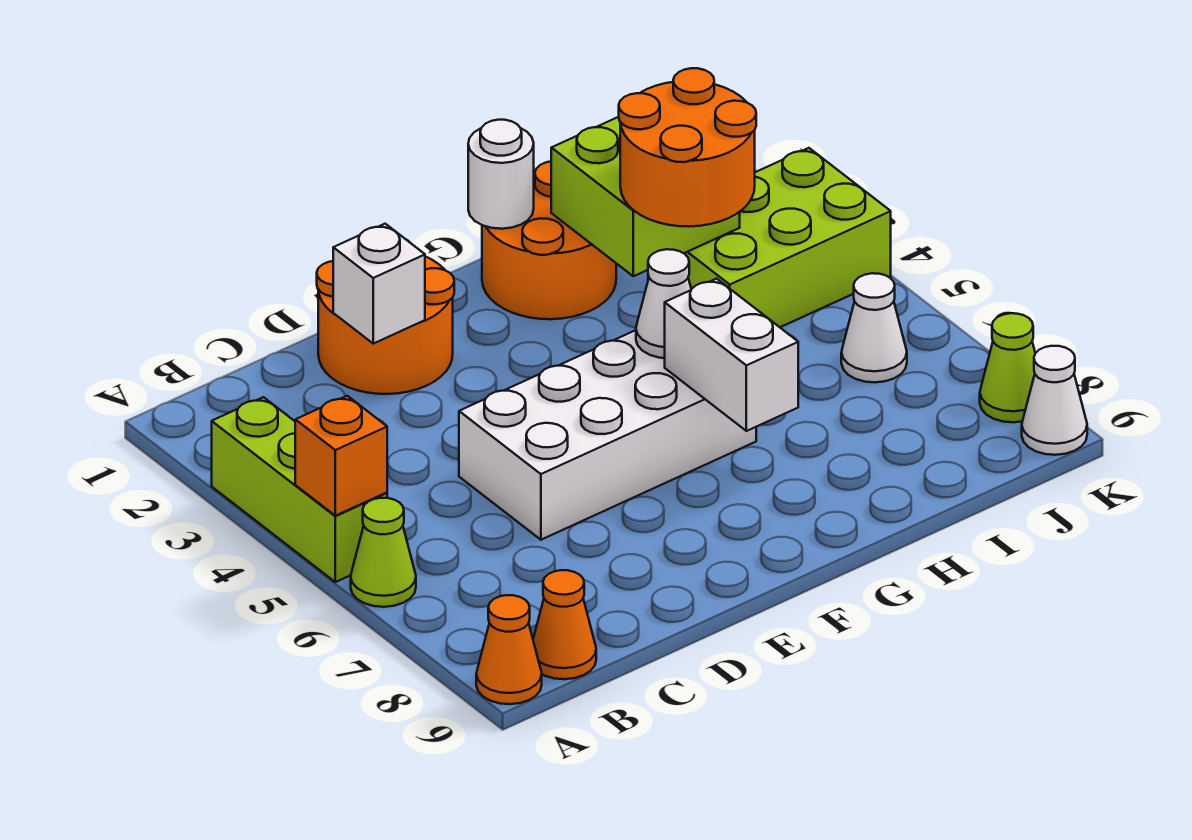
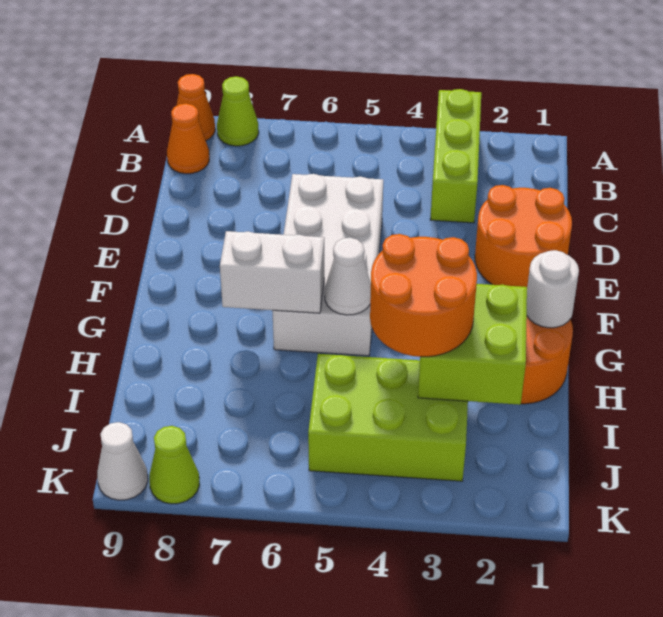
lime brick A3:A5 level 1 -> lime brick A3:C3 level 1
orange brick A5 level 2 -> none
lime cone A6 level 1 -> lime cone A8 level 1
white brick D2 level 2 -> none
lime brick I3:K4 level 1 -> lime brick I3:J5 level 1
white cone J6 level 1 -> none

